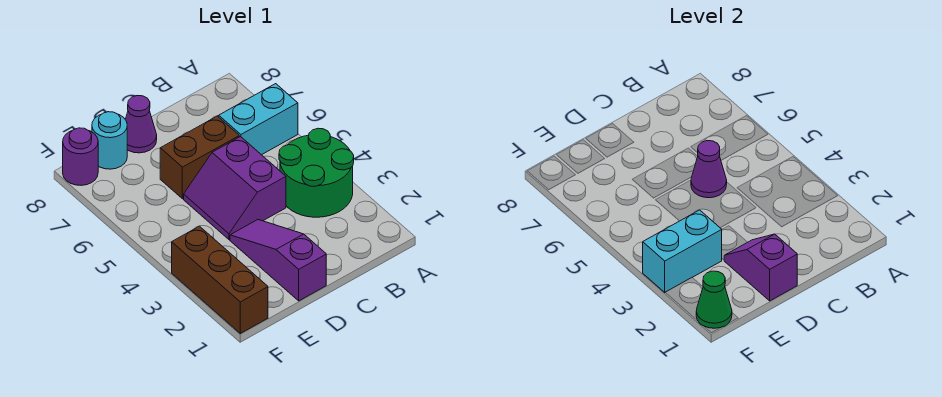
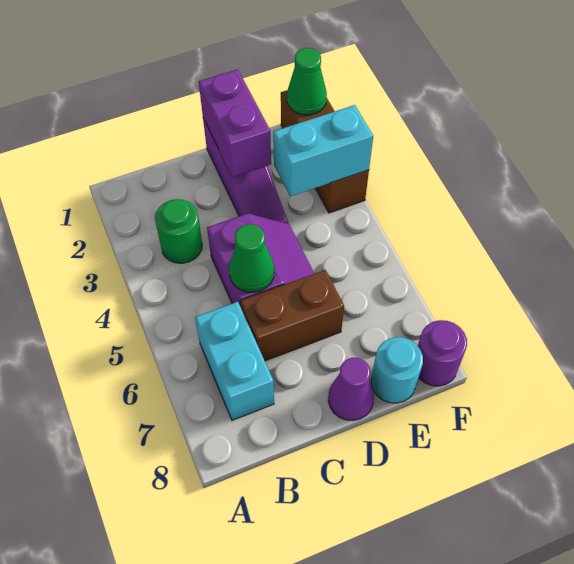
green round brick A3:B4 level 1 -> green round brick B3 level 1
cyan brick A6:B6 level 1 -> cyan brick B6:B7 level 1
purple cone C5 level 2 -> green cone C5 level 2
purple slope D1:D2 level 2 top 1 -> purple brick D1:D2 level 2

